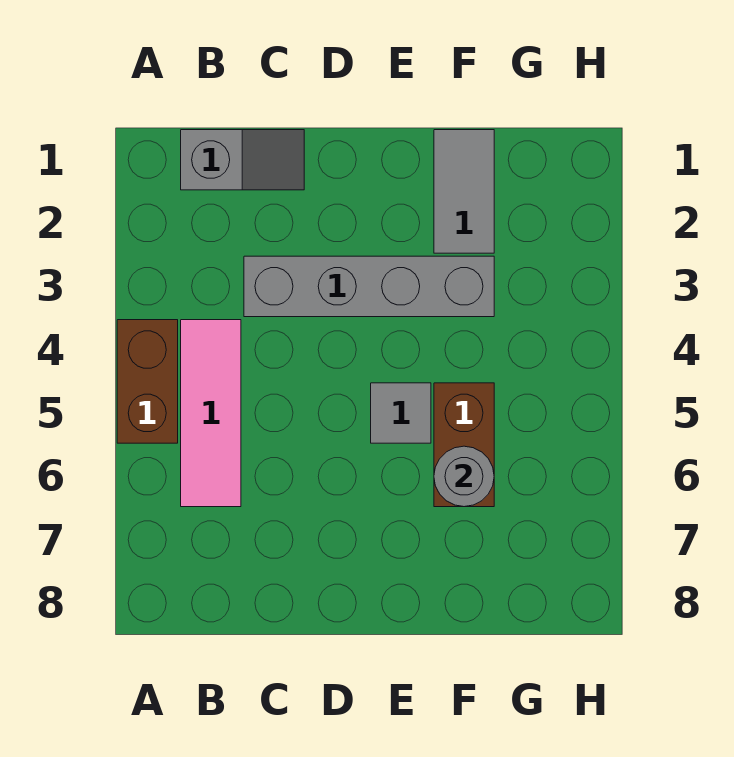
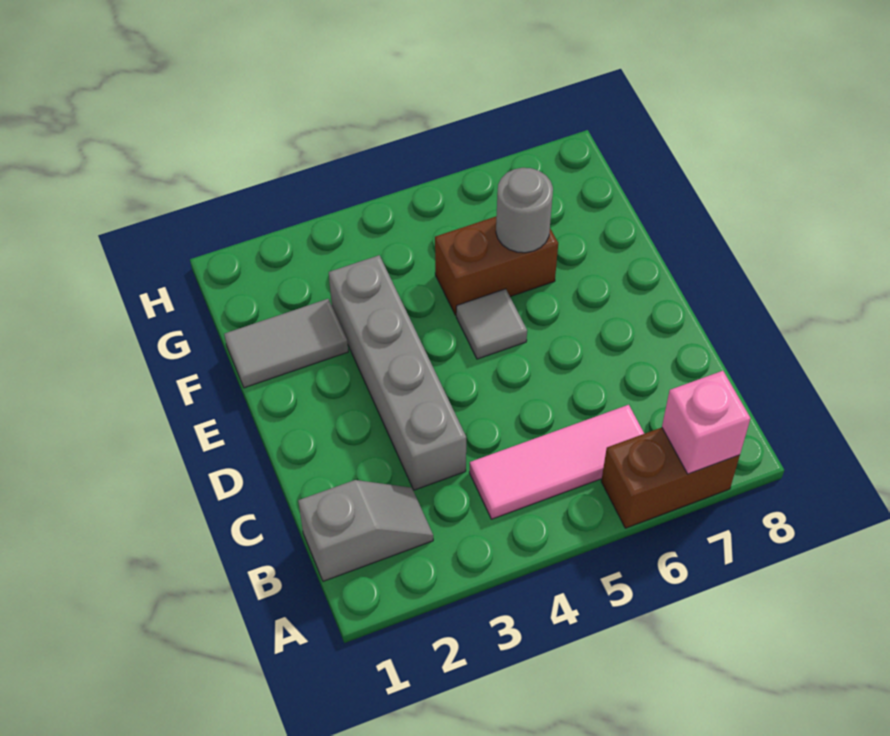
brown brick A4:A5 level 1 -> brown brick A6:A7 level 1
none -> pink brick A7 level 2
grey slope B1:C1 level 1 top B -> grey slope B1:B2 level 1 top 1

